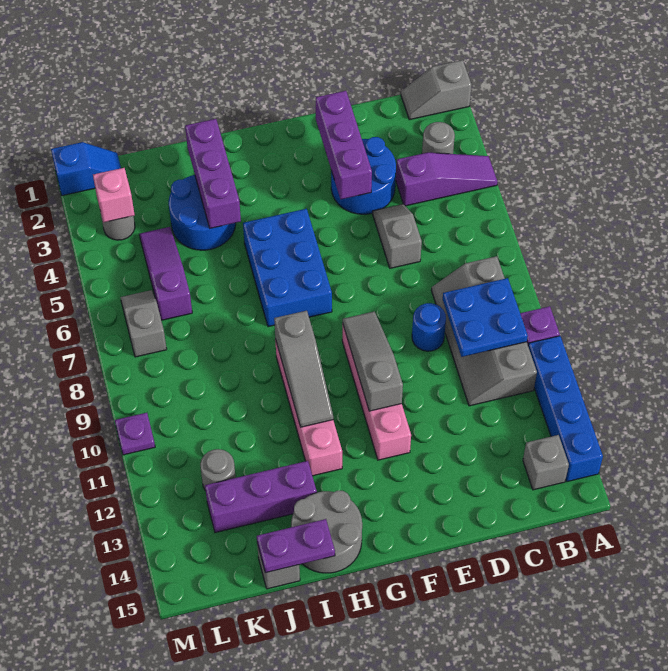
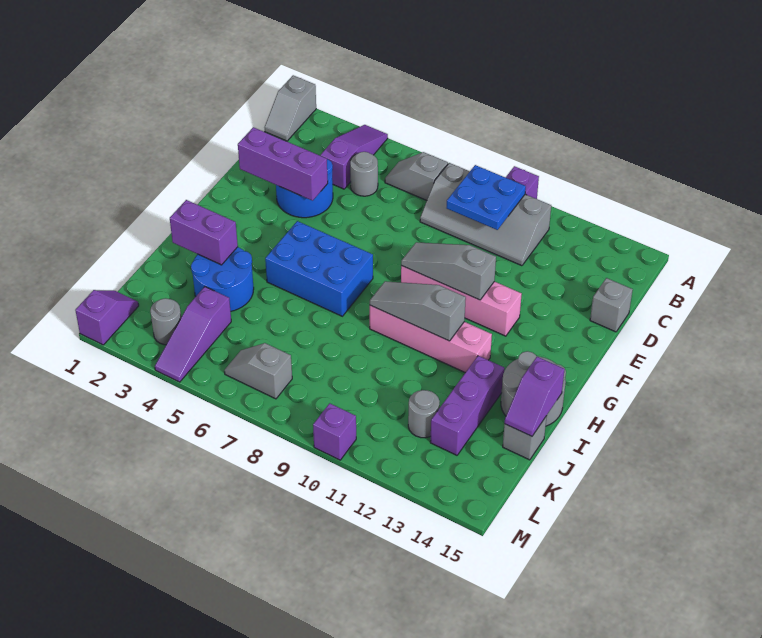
blue brick A11:A14 level 1 -> none
grey round brick B3 level 1 -> grey round brick C5 level 1
grey brick B14 level 1 -> grey brick D15 level 1
grey slope D5:D6 level 1 top 6 -> grey slope B6:B7 level 1 top 7
blue round brick D9 level 1 -> none
grey slope H9:H11 level 2 top 9 -> grey slope H9:H11 level 2 top 11
purple brick I2:I4 level 2 -> purple brick I2:I3 level 2
purple plate I15:J15 level 2 -> purple slope I15:J15 level 2 top I
purple slope K4:K6 level 1 top 6 -> purple slope K4:M4 level 1 top K
blue slope L1:M1 level 1 top M -> purple slope L1:M1 level 1 top M
pink brick L3 level 2 -> none
purple plate M10 level 1 -> purple brick M10 level 1

